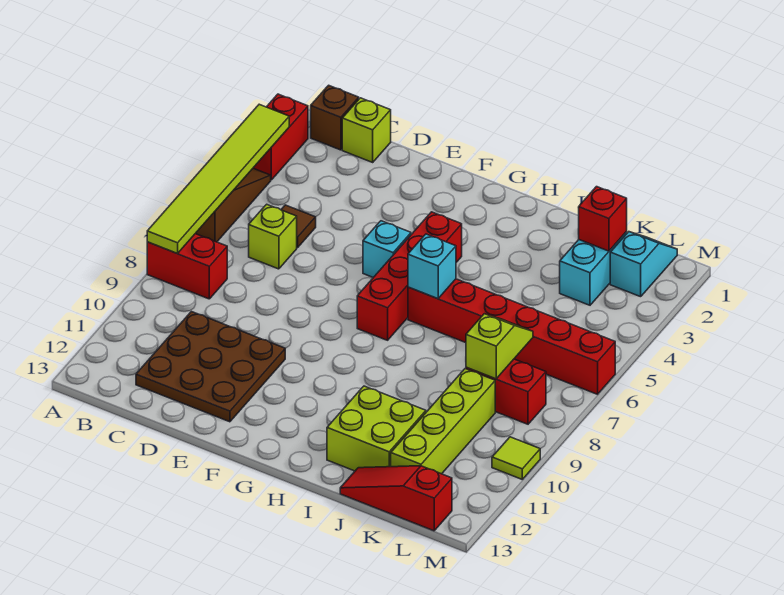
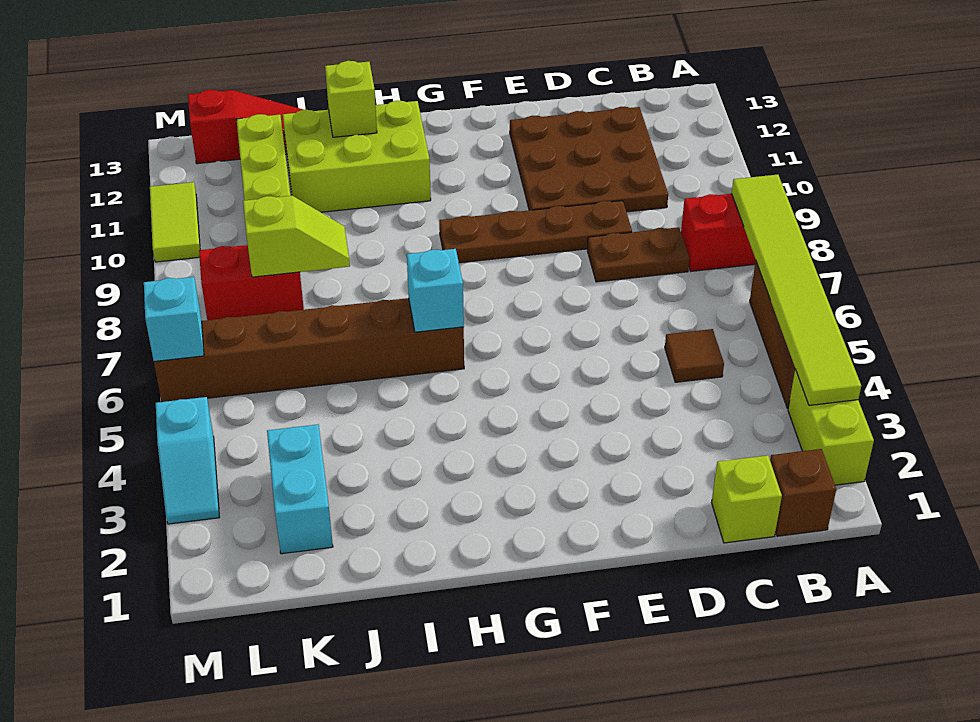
red brick A2:A3 level 1 -> lime brick A2:A3 level 1
lime brick C6 level 1 -> lime brick I12 level 2
none -> brown plate C8:D8 level 1
none -> brown plate D9:G9 level 1
cyan brick F5 level 1 -> cyan brick M6 level 2
red brick G4:G7 level 1 -> none
red brick H6:M6 level 1 -> brown brick H6:M6 level 1
lime brick I11:J12 level 1 -> lime brick H11:J12 level 1
red brick K2 level 2 -> none
lime slope K7:K8 level 2 top 8 -> lime slope J8:K8 level 2 top K
cyan slope L1:L2 level 1 top 2 -> cyan slope M3:M4 level 1 top 4
lime tile M10 level 1 -> lime tile M10:M11 level 1

